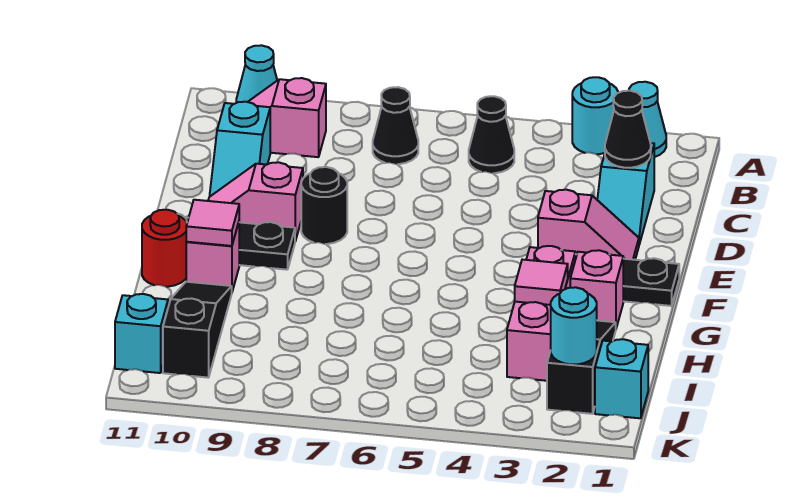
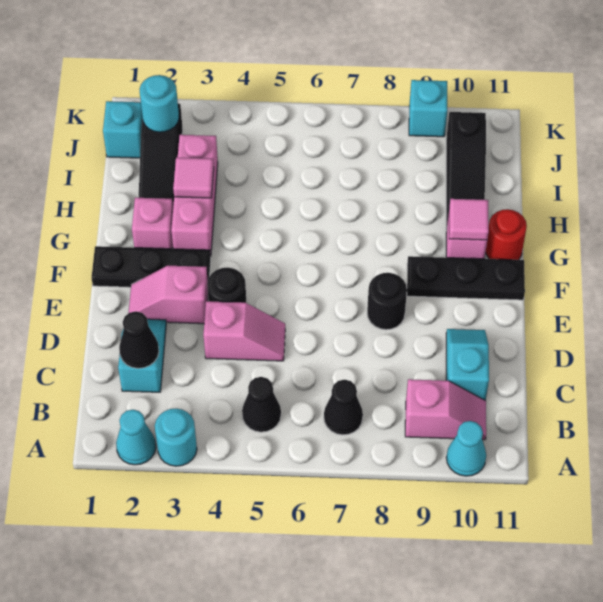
none -> black round brick E4 level 1
pink slope E9:E10 level 1 top 9 -> pink slope D4:D5 level 1 top 4
cyan brick J11 level 1 -> cyan brick K9 level 1

